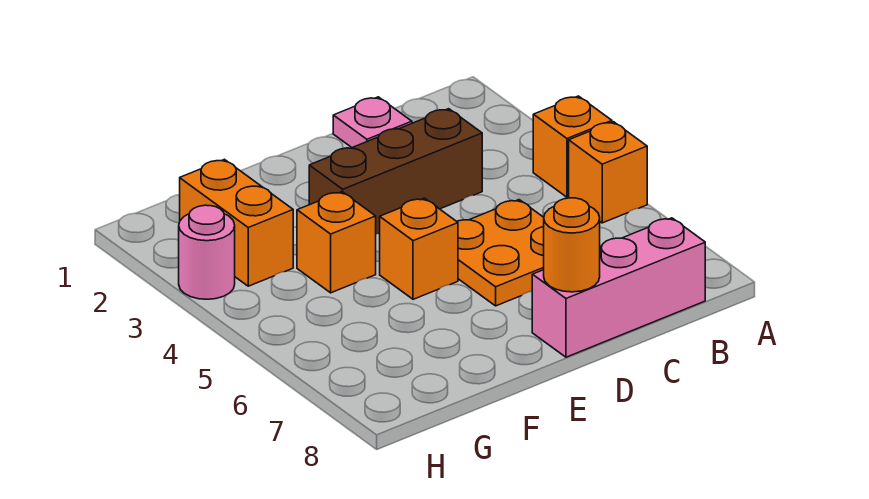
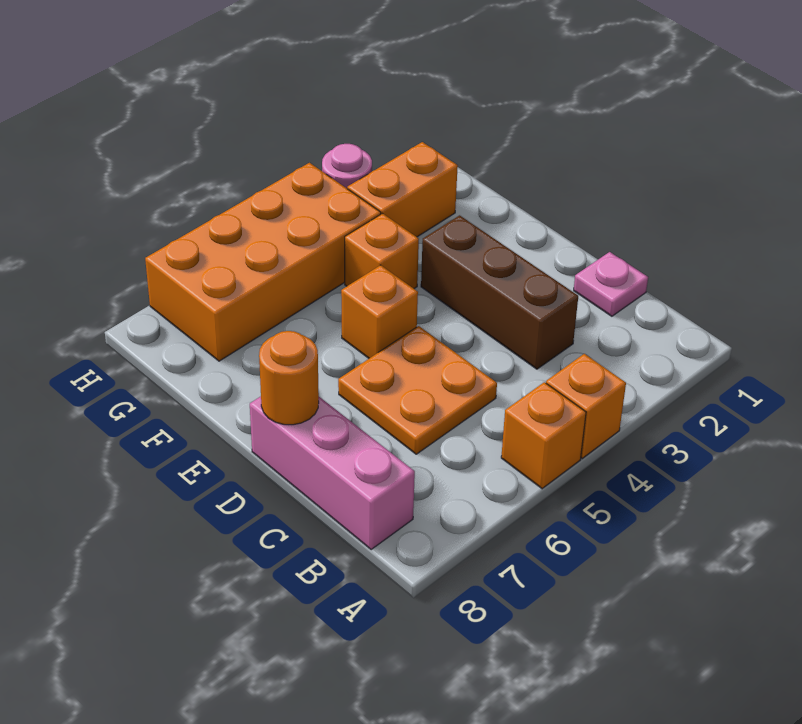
none -> orange brick G4:H7 level 1

